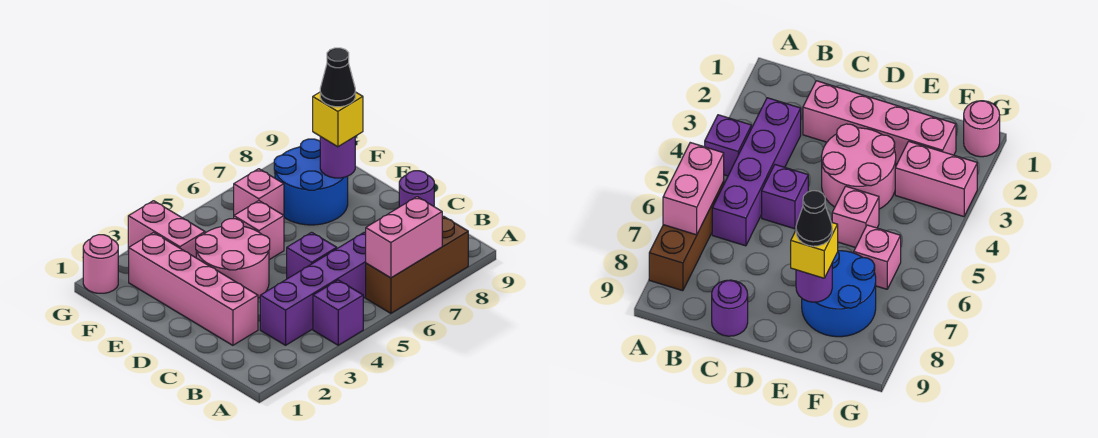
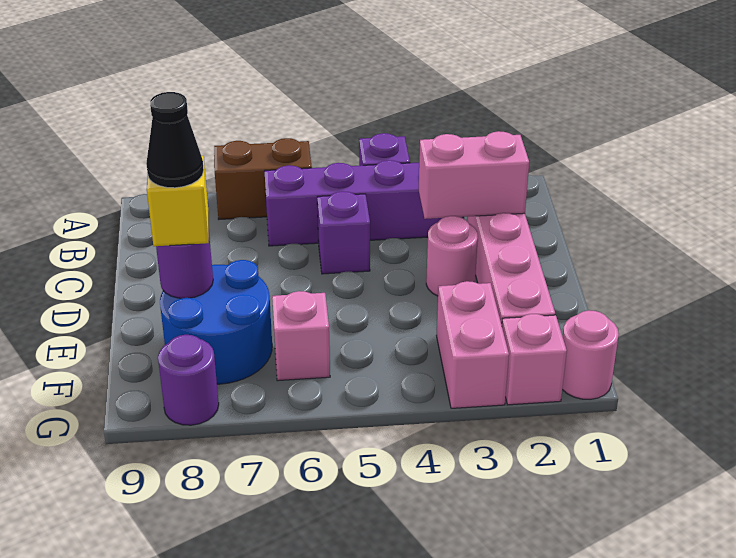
brown brick A6:A8 level 1 -> brown brick A6:A7 level 1
pink brick A6:A7 level 2 -> pink brick C2:C3 level 2
purple round brick C9 level 1 -> purple round brick G8 level 1
pink round brick D3:E4 level 1 -> pink round brick D3 level 1
pink brick E5 level 1 -> pink brick G2 level 1

